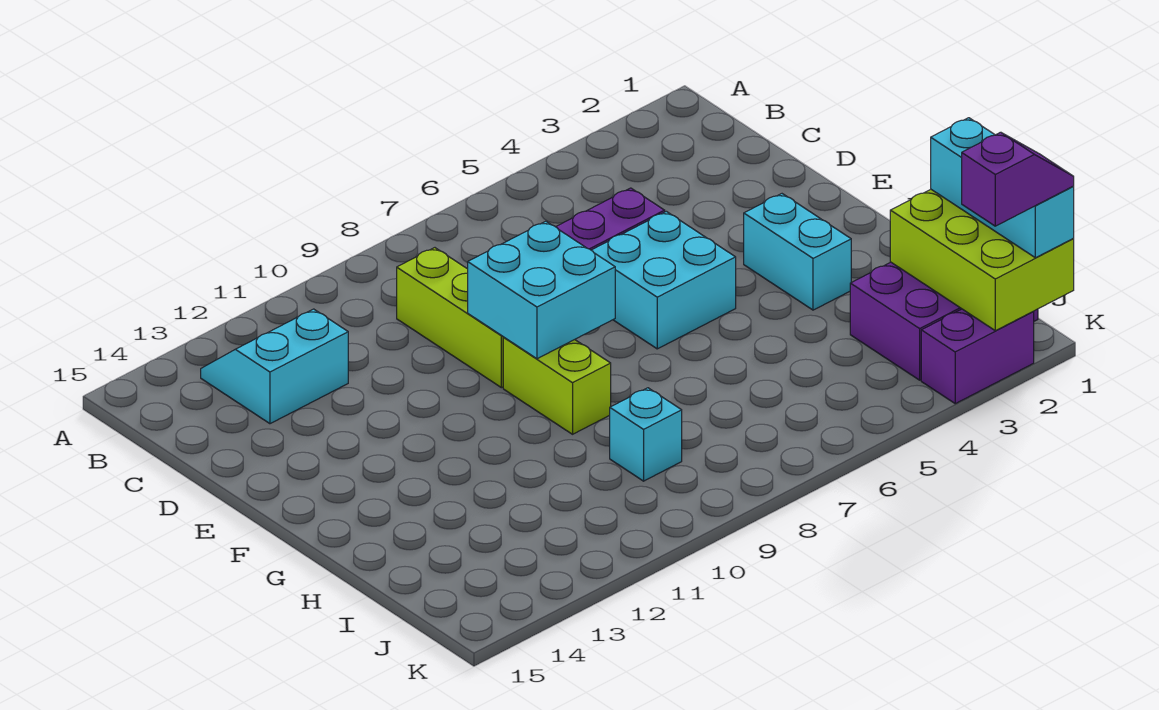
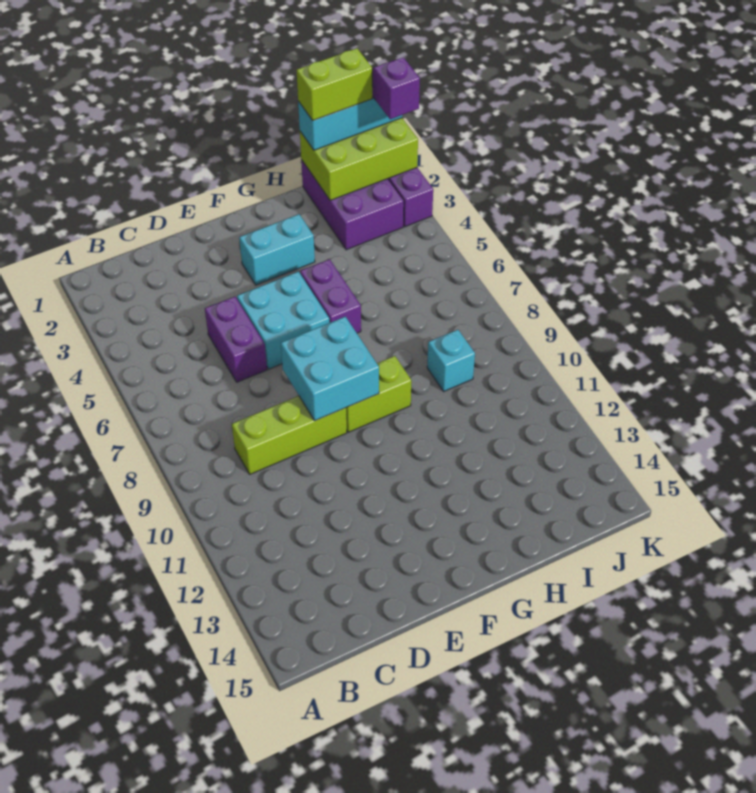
cyan slope B12:C13 level 1 top C -> none
none -> purple brick G5:G6 level 1
none -> lime brick I1:J1 level 4

